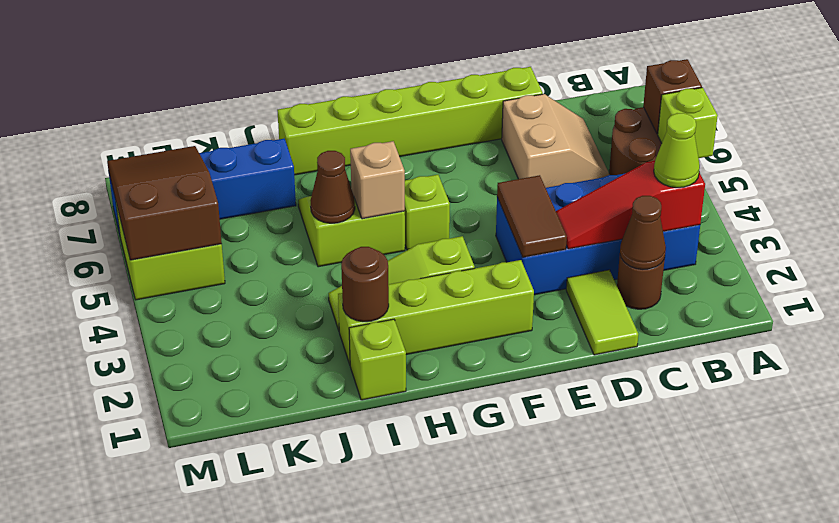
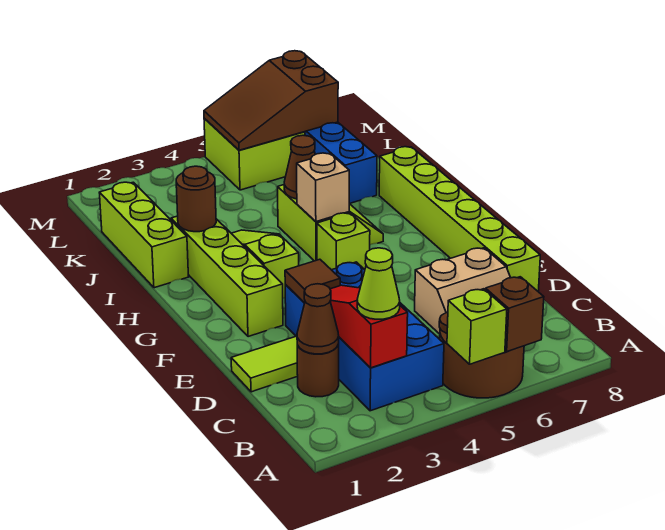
brown tile E3:E4 level 2 -> brown tile E3 level 2
lime brick I1 level 1 -> lime brick I1:K1 level 1
brown slope L5:M7 level 2 top 5 -> brown slope L5:M7 level 2 top 7

